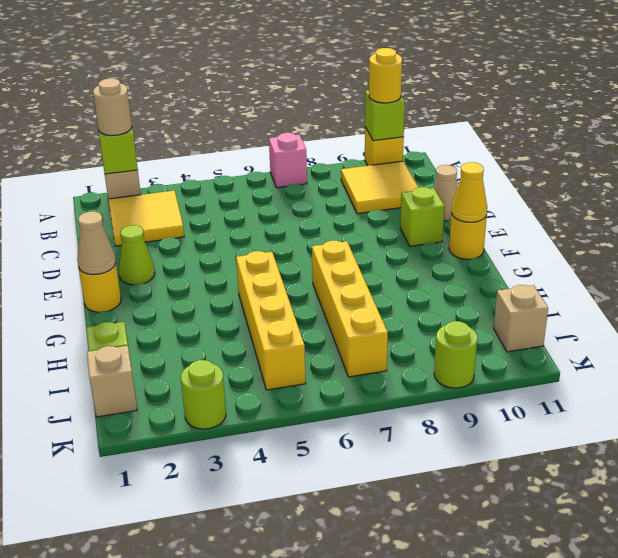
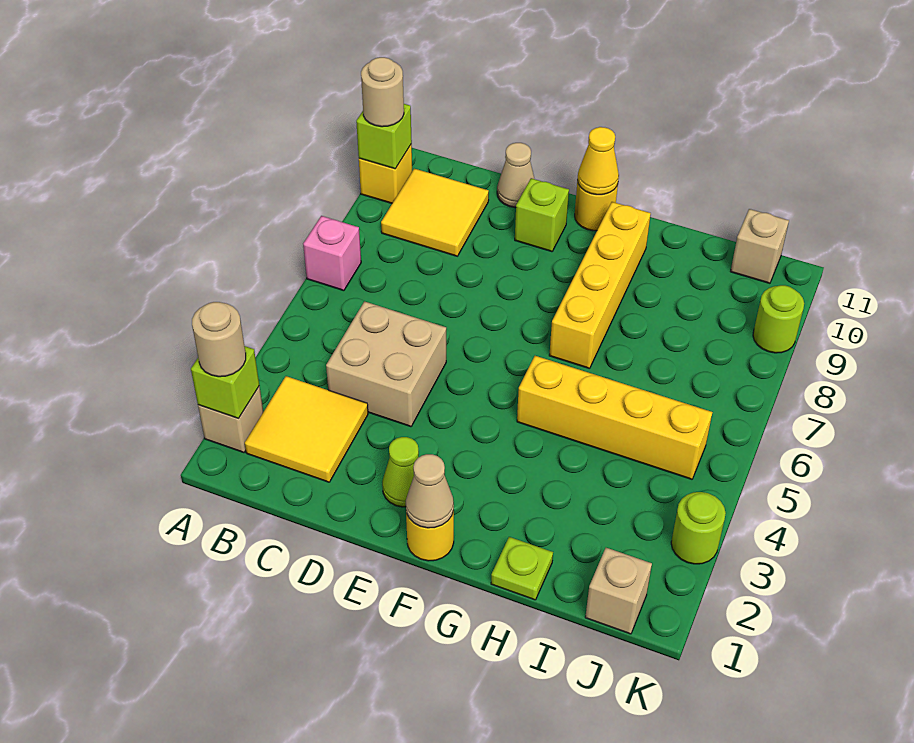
yellow round brick A10 level 3 -> tan round brick A10 level 3
none -> tan brick C4:D5 level 1
yellow brick G7:J7 level 1 -> yellow brick G7:G10 level 1

